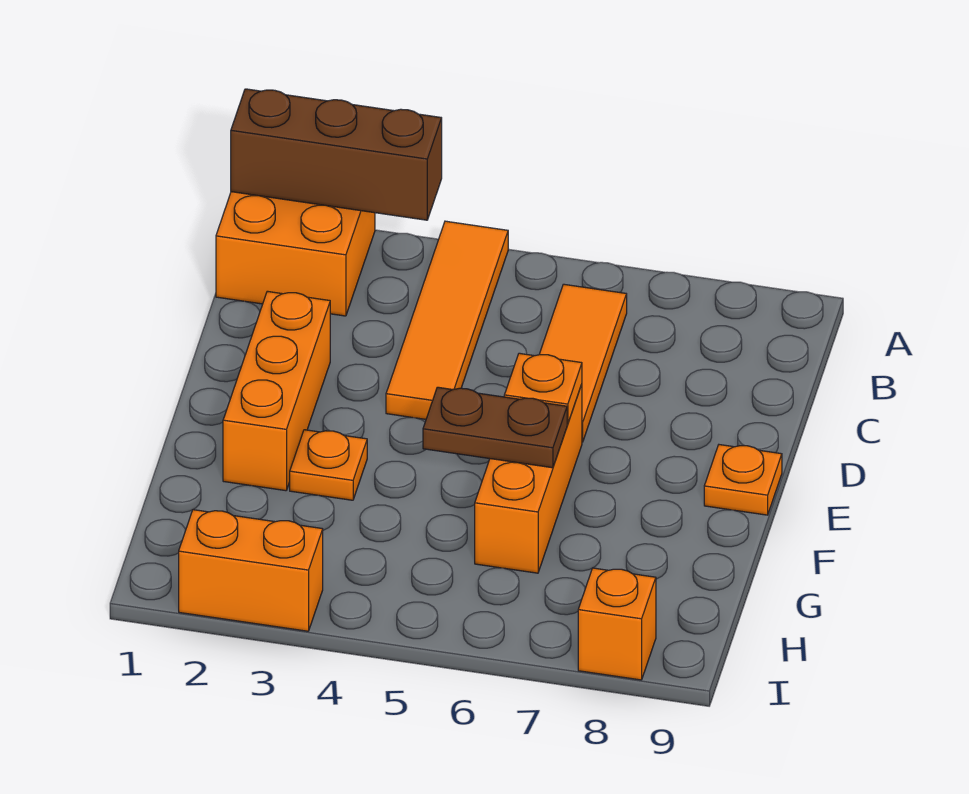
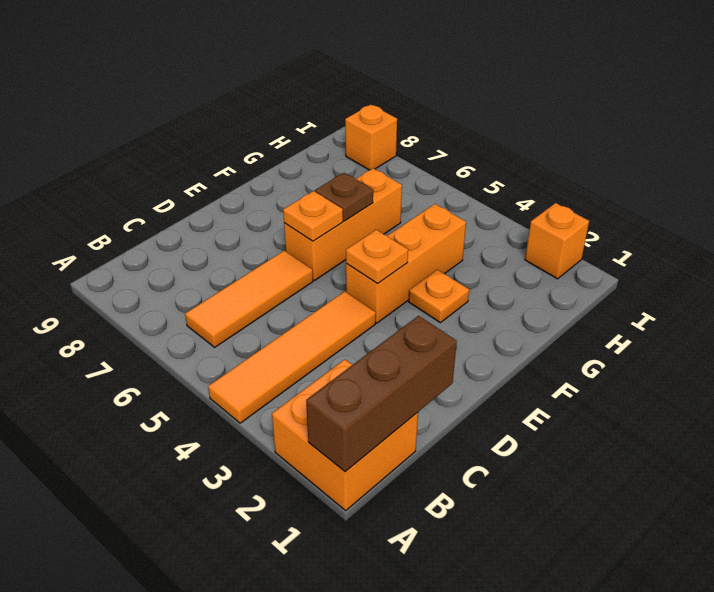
brown brick A1:A3 level 2 -> brown brick A1:C1 level 2
orange brick D2:F2 level 1 -> orange brick E4:G4 level 1
orange plate E9 level 1 -> orange plate E4 level 2
brown plate F5:F6 level 2 -> brown plate F6 level 2
orange brick I2:I3 level 1 -> orange brick I2 level 1

